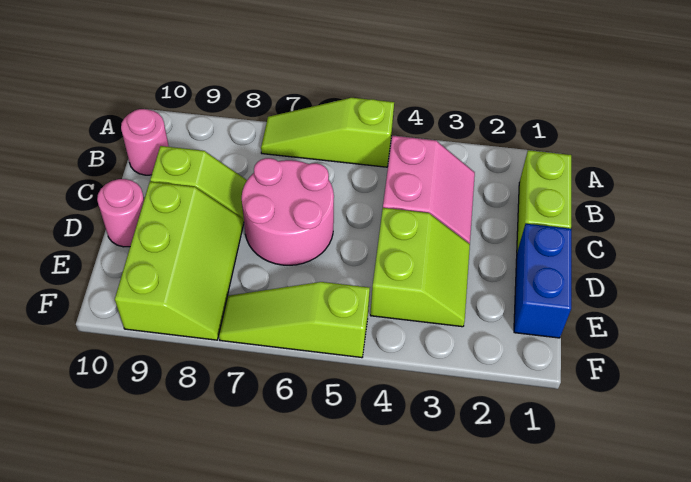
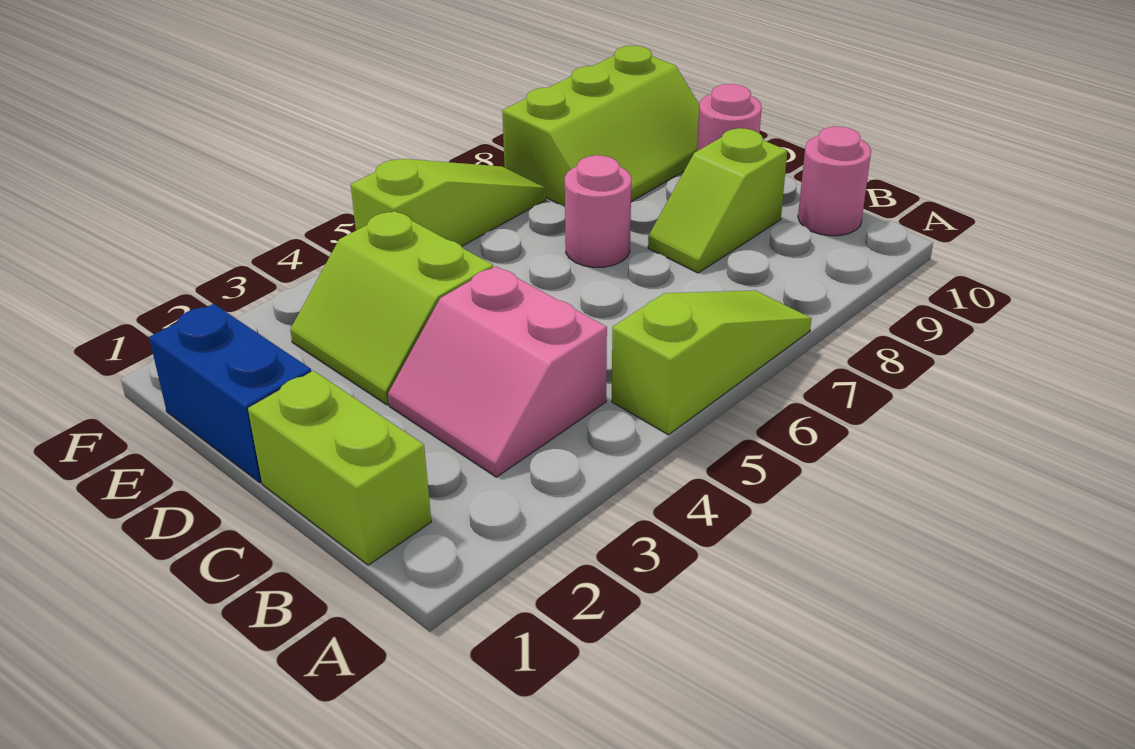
pink round brick C6:D7 level 1 -> pink round brick D7 level 1
lime slope D8:F9 level 1 top 9 -> lime slope E8:F10 level 1 top F

